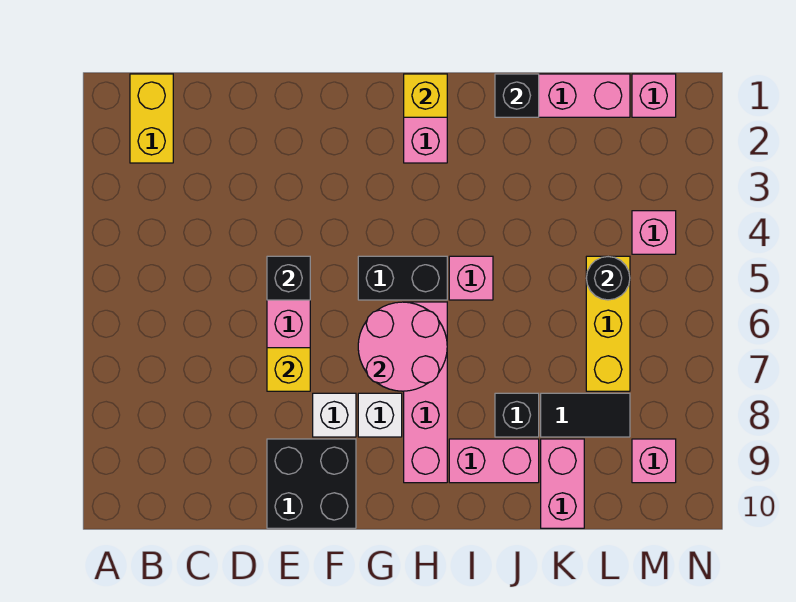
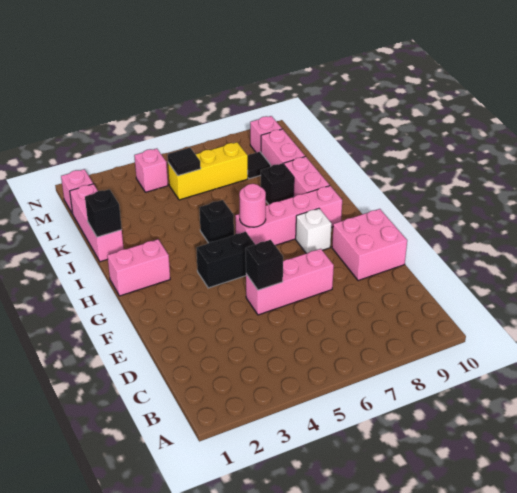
yellow brick B1:B2 level 1 -> none
yellow brick E7 level 2 -> none
black brick E9:F10 level 1 -> pink brick E9:F10 level 1
white brick F8 level 1 -> none
black brick G5:H5 level 1 -> black brick G4:G5 level 1
pink round brick G6:H7 level 2 -> pink round brick H6 level 2
yellow brick H1 level 2 -> none
pink brick I5 level 1 -> black brick I5 level 1
black tile K8:L8 level 1 -> black tile L8 level 1
pink brick K9:K10 level 1 -> pink brick K9:L9 level 1
black round brick L5 level 2 -> black tile L5 level 2

